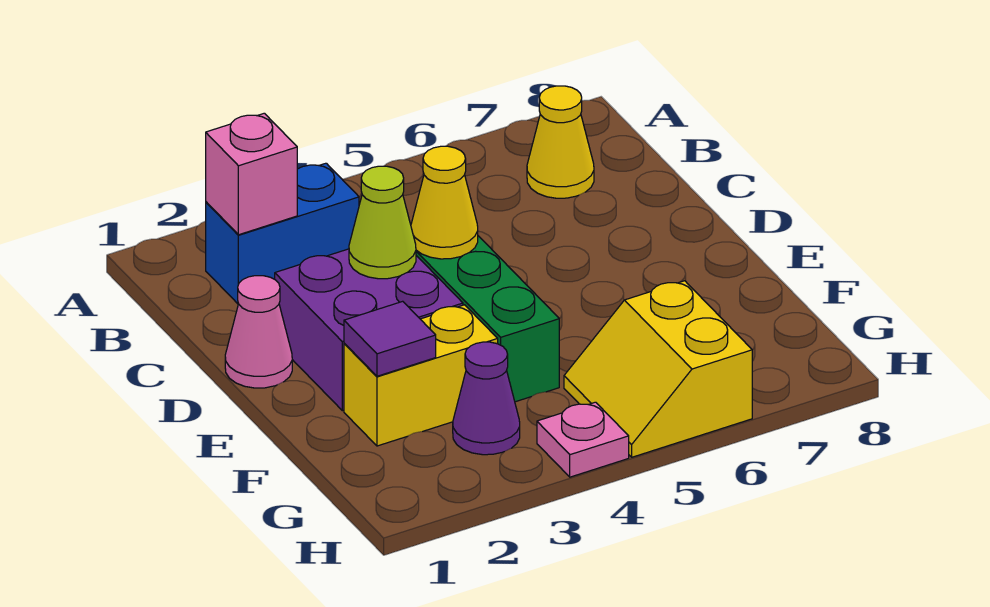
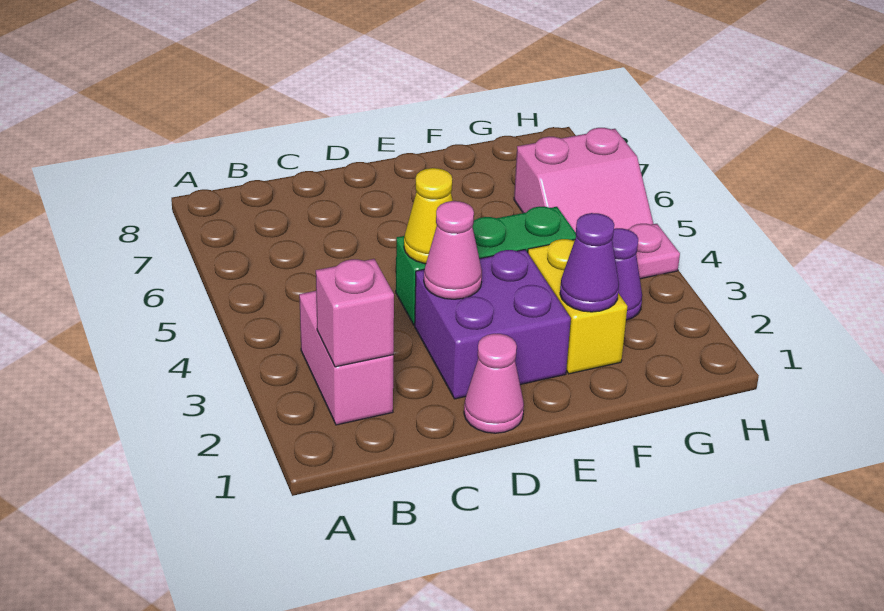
blue brick B2:B3 level 1 -> pink brick B2:B3 level 1
yellow cone B7 level 1 -> none
lime cone D3 level 2 -> pink cone D3 level 2
purple tile F2 level 2 -> purple cone F2 level 2
yellow slope G5:H6 level 1 top 6 -> pink slope G5:H6 level 1 top 6

